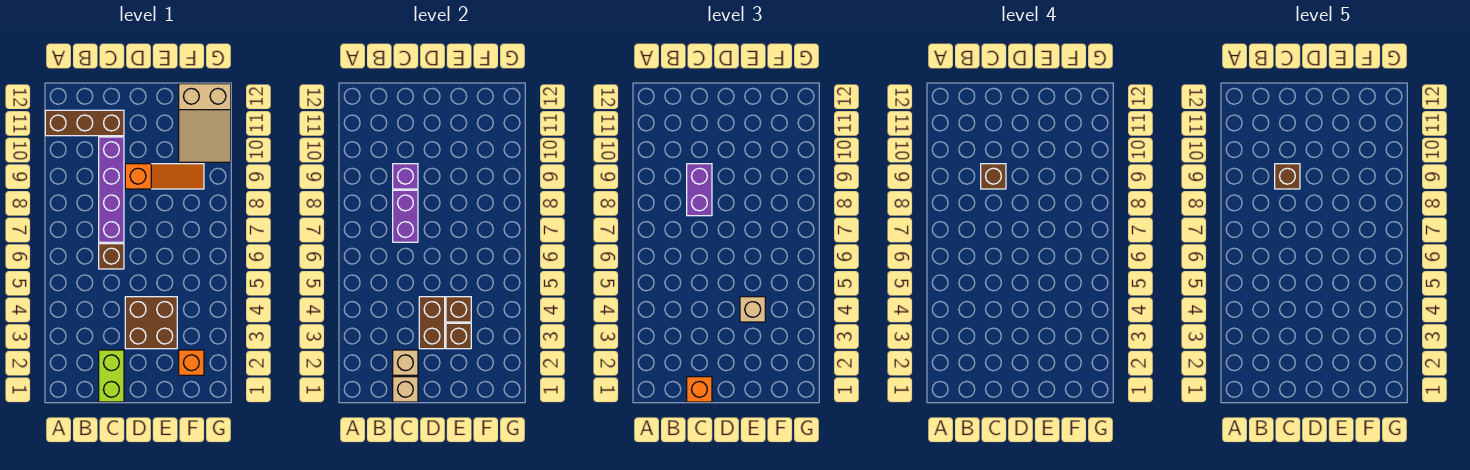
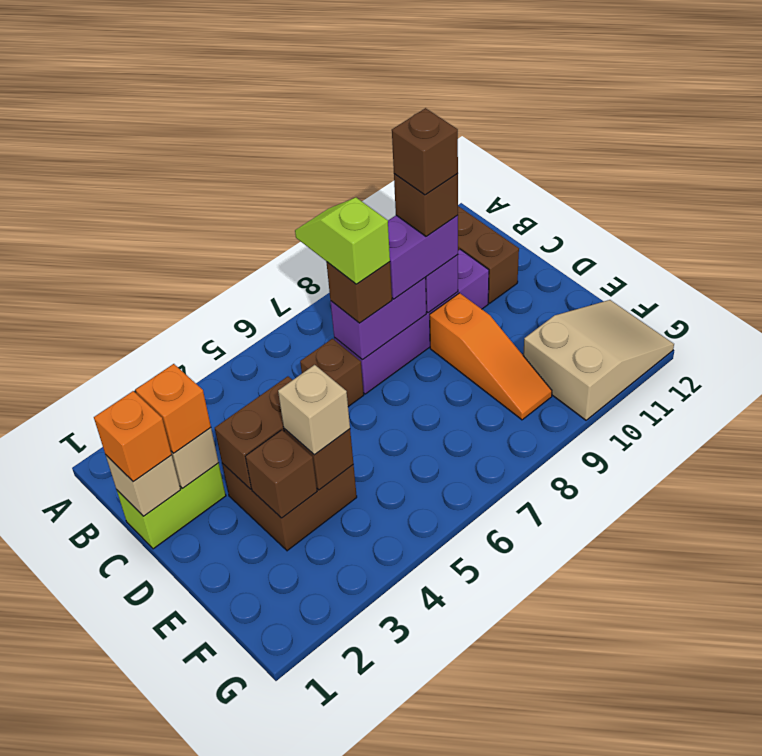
none -> lime slope B7:C7 level 4 top C
none -> brown brick C7 level 3
orange brick F2 level 1 -> orange brick C2 level 3
tan slope F10:G12 level 1 top 12 -> tan slope F10:G12 level 1 top 10

